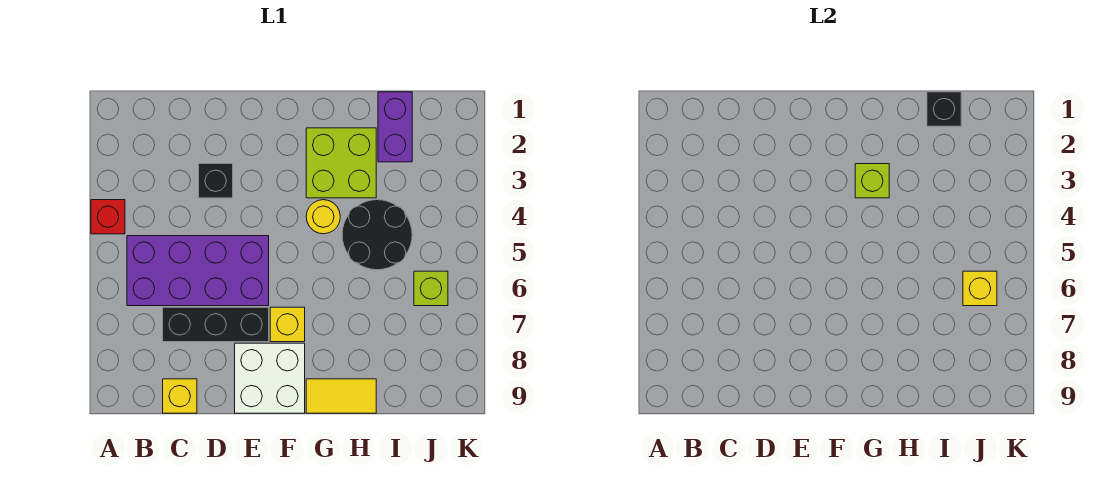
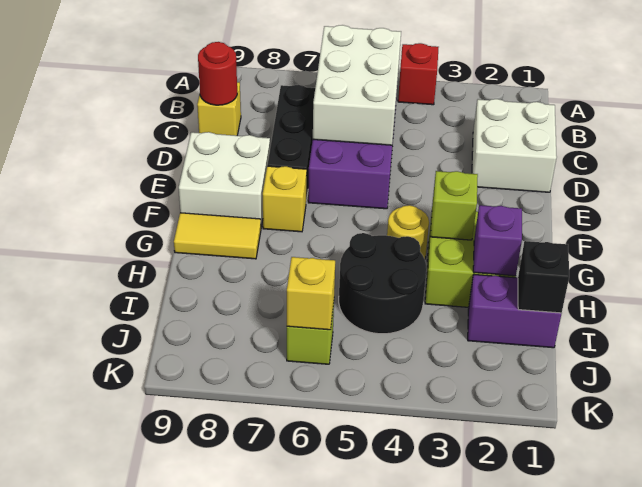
none -> white brick B5:D6 level 2
none -> white brick C1:D2 level 1
none -> red round brick C9 level 2
black brick D3 level 1 -> none
yellow tile G9:H9 level 1 -> yellow tile G8:G9 level 1
none -> purple brick H2 level 2

